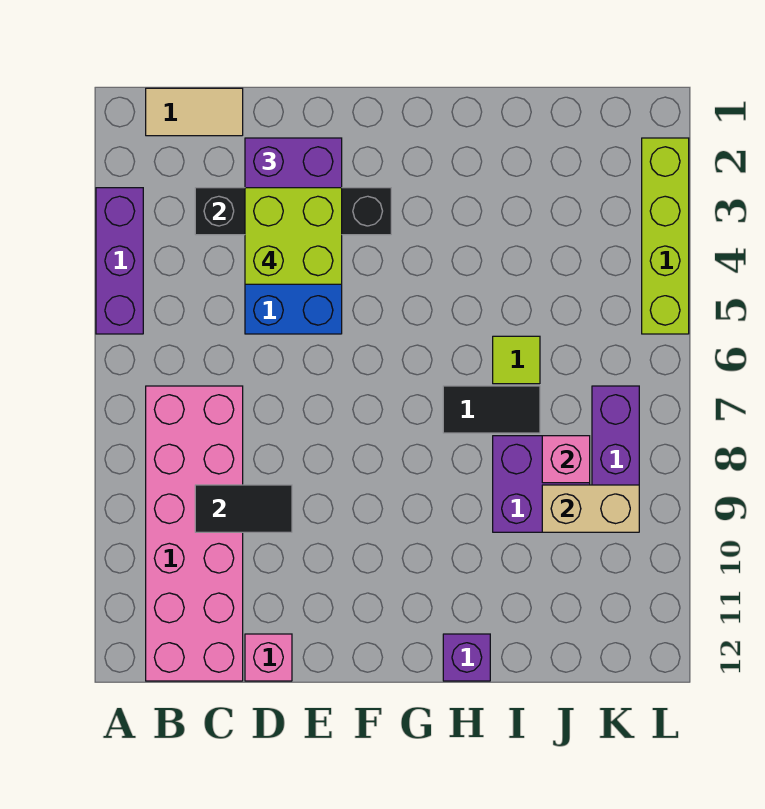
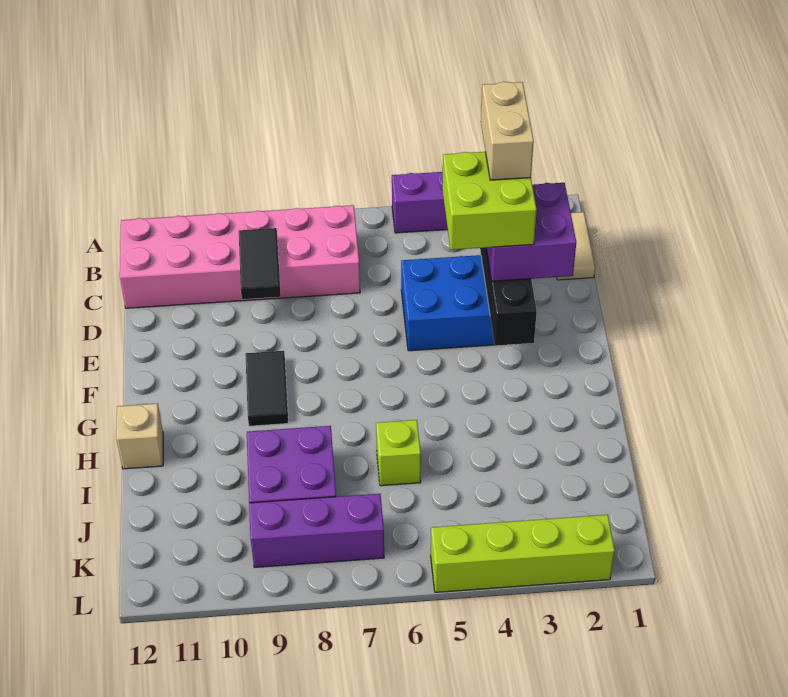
pink brick D12 level 1 -> none
black tile H7:I7 level 1 -> black tile F9:G9 level 1
purple brick H12 level 1 -> tan brick H12 level 1
lime tile I6 level 1 -> lime brick I6 level 1
pink brick J8 level 2 -> none
tan brick J9:K9 level 2 -> tan brick C3:D3 level 5

